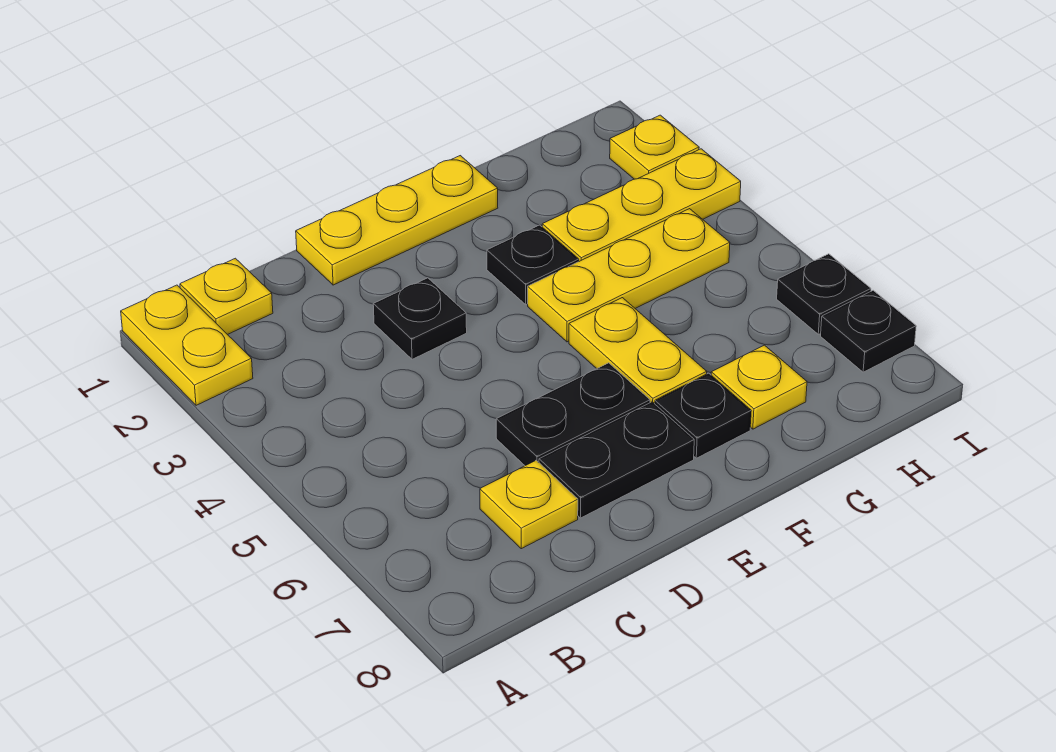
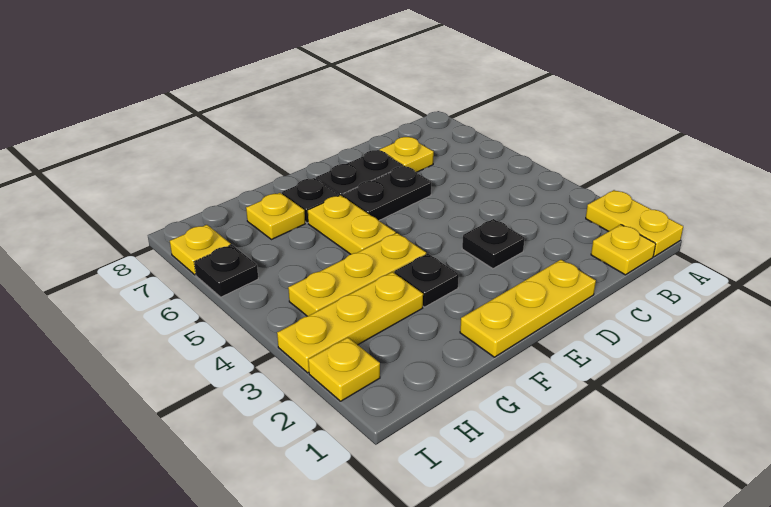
black plate I7 level 1 -> yellow plate I7 level 1

